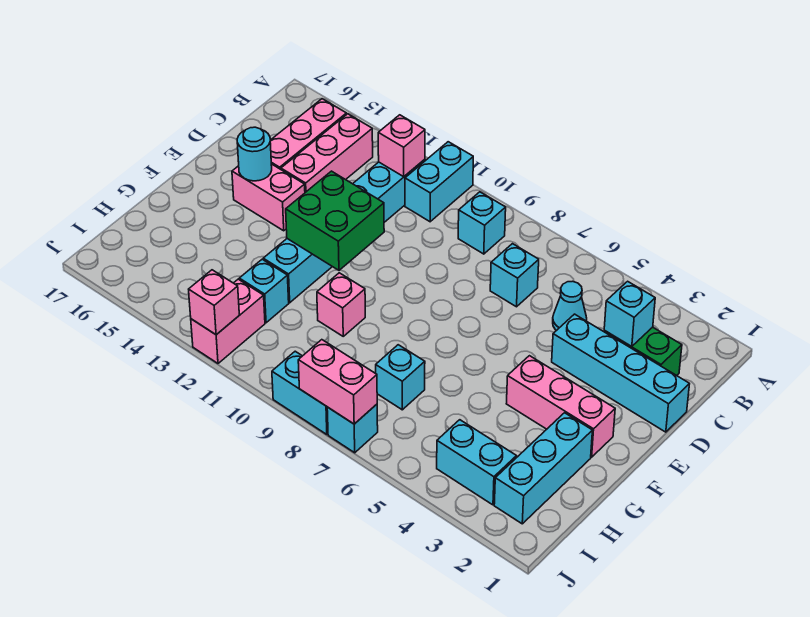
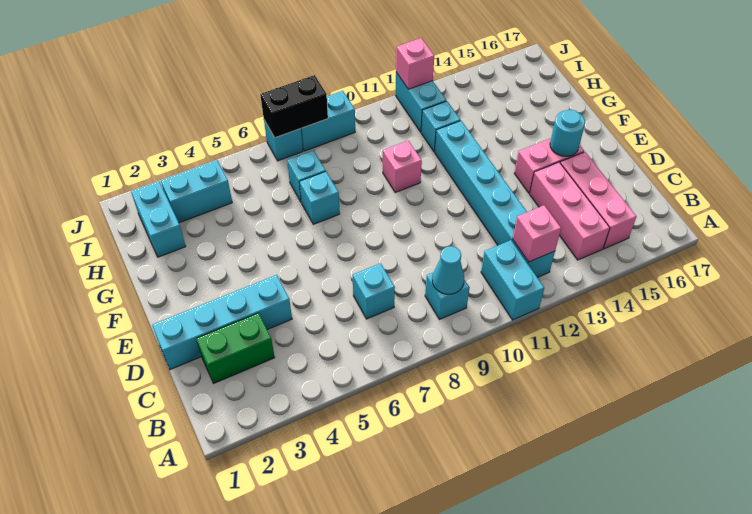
cyan brick C3 level 2 -> cyan brick G7 level 1
cyan cone C5 level 1 -> cyan cone B9 level 2
green brick E11:F12 level 2 -> none
pink brick F2:F4 level 1 -> none
cyan brick G2:I2 level 1 -> cyan brick H2:I2 level 1
pink brick I12:J12 level 1 -> cyan brick I12:J12 level 1
pink brick J7:J8 level 2 -> black brick J7:J8 level 2

